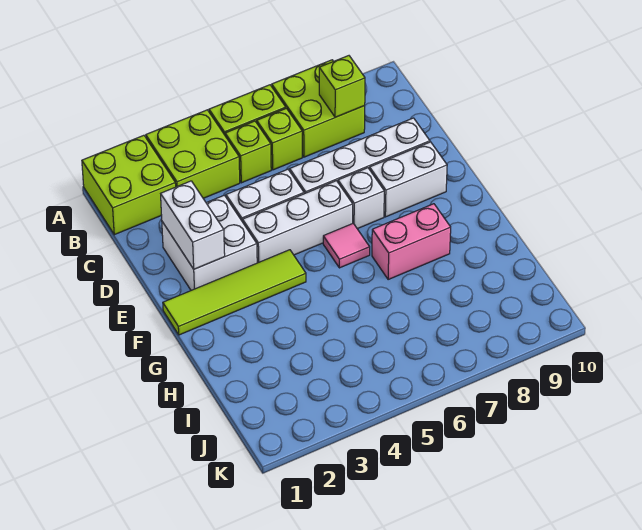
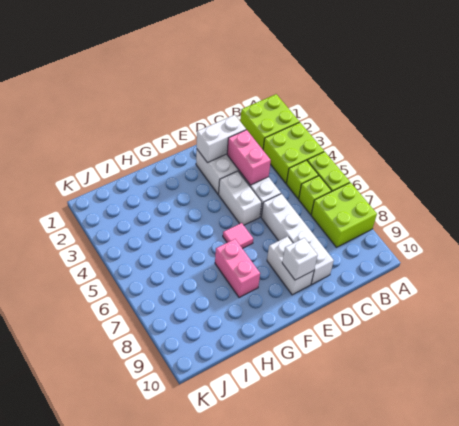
lime brick B8 level 2 -> none
none -> pink brick D3:D4 level 2
white brick E4:E6 level 1 -> white brick E4:E5 level 1
white brick E7 level 1 -> white brick E9 level 2
lime tile F1:F4 level 1 -> none

